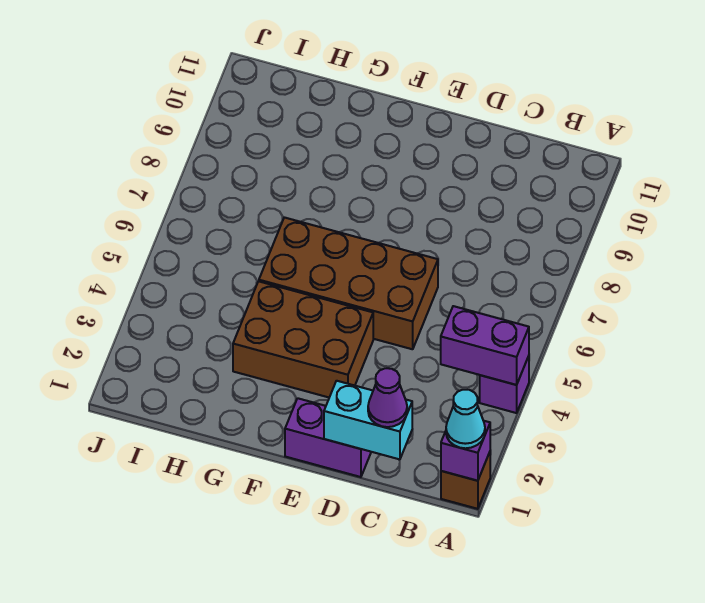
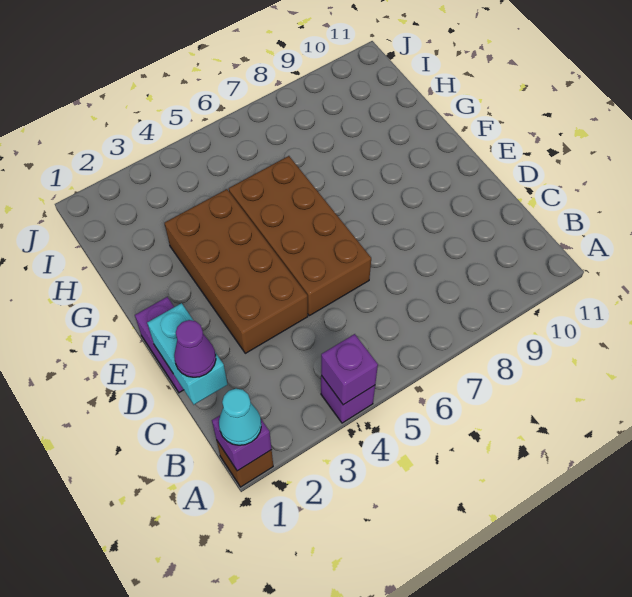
purple brick A4:B4 level 2 -> purple brick A4 level 2
brown brick E3:G4 level 1 -> brown brick D3:G4 level 1

